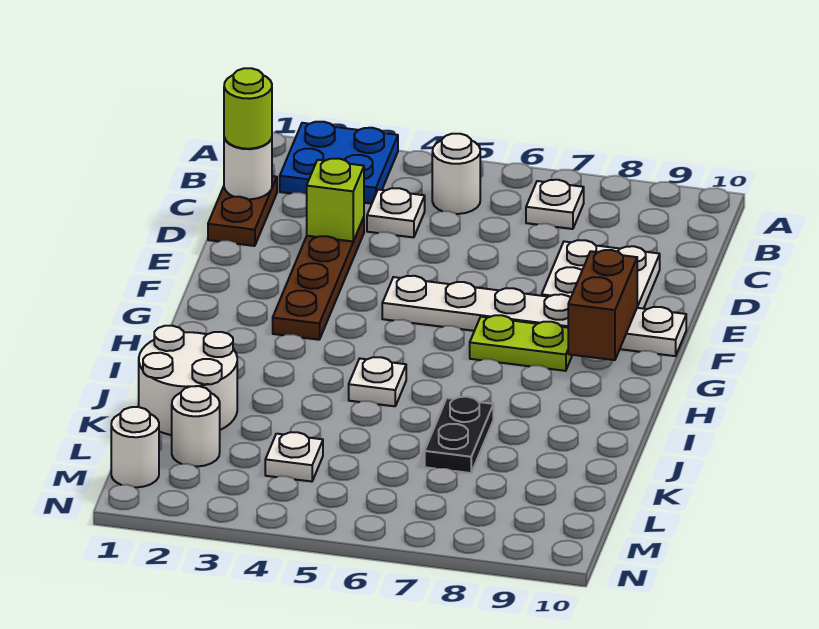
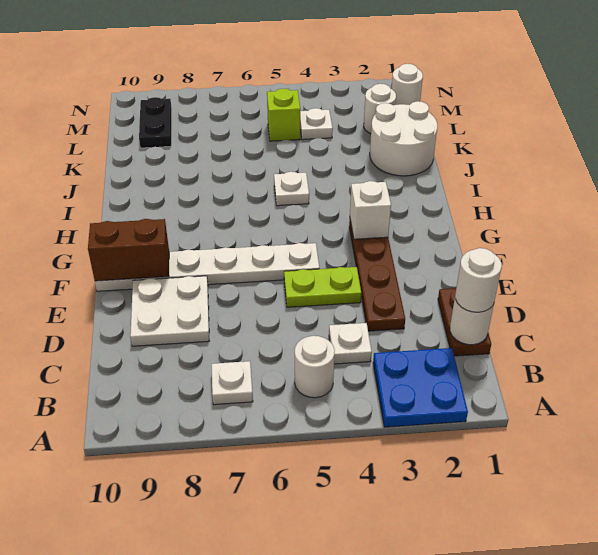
lime round brick C1 level 3 -> white round brick C1 level 3
lime brick D3 level 2 -> lime brick L5 level 1
brown brick F9:G9 level 2 -> brown brick F9:F10 level 2
none -> white brick G3 level 2
lime plate G7:G8 level 1 -> lime plate E4:E5 level 1
black plate J7:K7 level 1 -> black plate L9:M9 level 1

